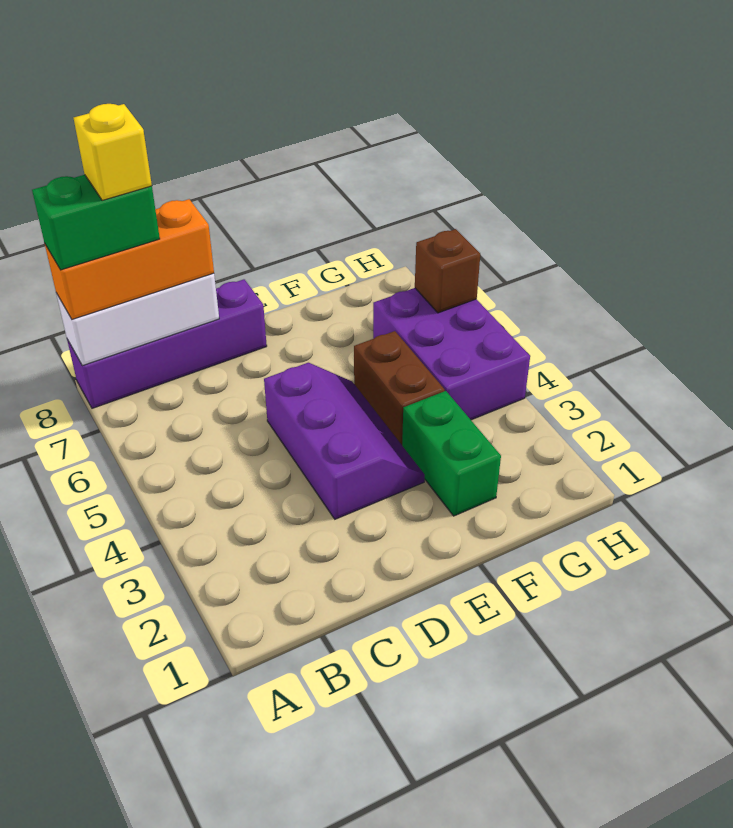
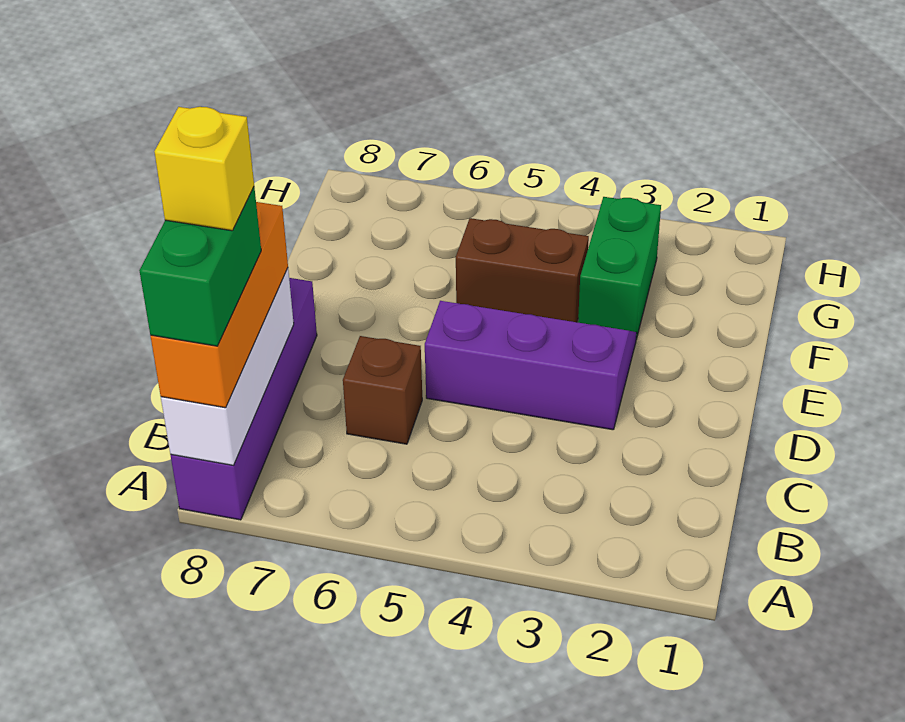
green brick F2:F3 level 1 -> green brick F3:G3 level 1
purple brick G4:H6 level 1 -> none
brown brick H6 level 2 -> brown brick C6 level 1

